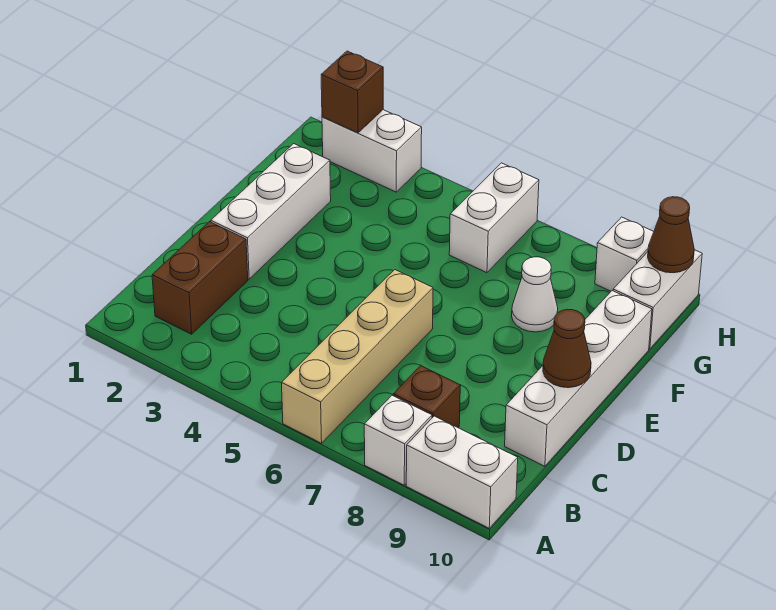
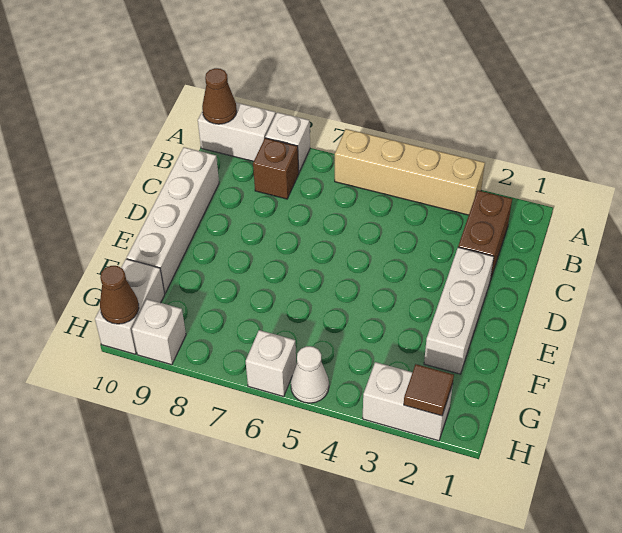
tan brick A6:D6 level 1 -> tan brick A3:A6 level 1
brown cone D10 level 2 -> brown cone A10 level 2
white cone F8 level 1 -> white cone H5 level 1
white brick G6:H6 level 1 -> white brick H6 level 1
brown brick H2 level 2 -> brown tile H2 level 2

